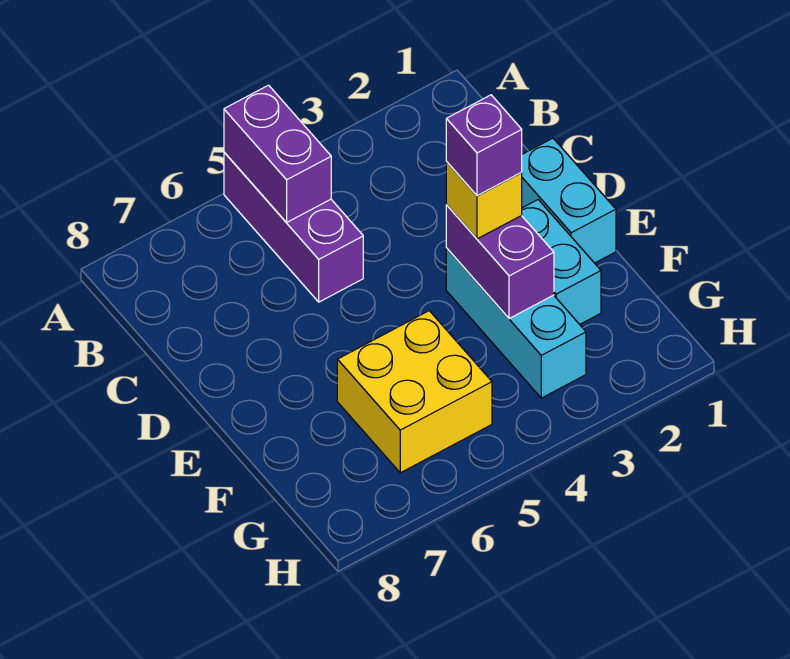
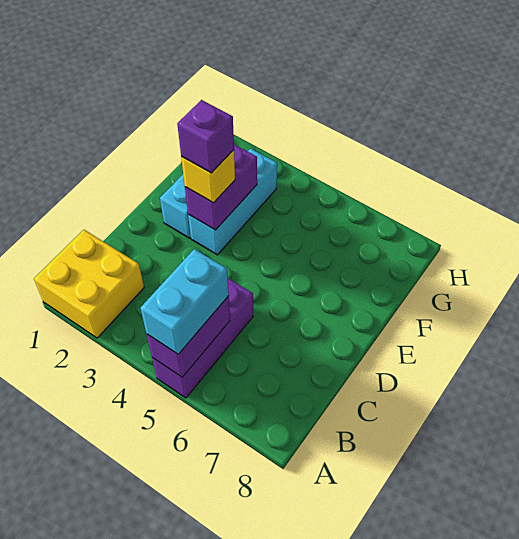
cyan brick D1:E1 level 1 -> cyan brick A5:B5 level 3
yellow brick F5:G6 level 1 -> yellow brick A1:B2 level 1

